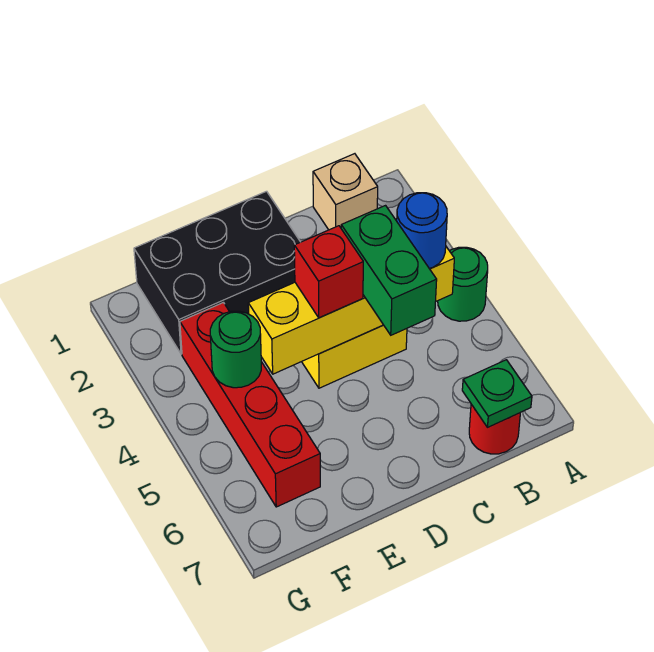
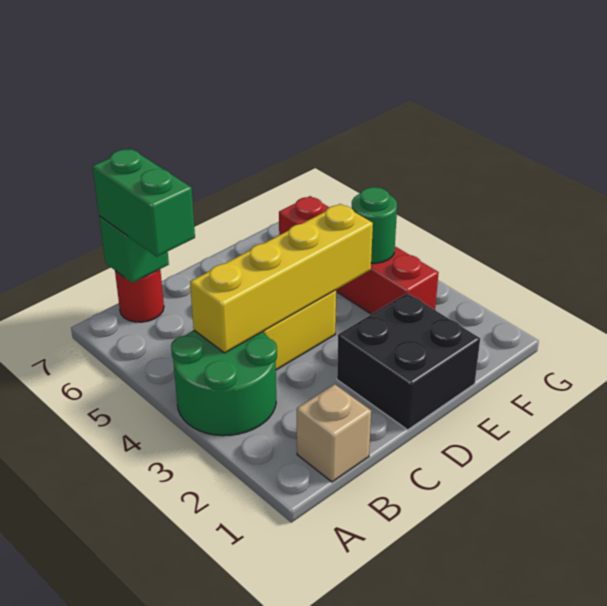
green round brick A4 level 1 -> green round brick A3:B4 level 1
blue round brick B4 level 3 -> none
green plate B7 level 2 -> green brick B7 level 2
green brick C4:C5 level 3 -> green brick B6:B7 level 3
black brick D1:F2 level 1 -> black brick D1:E2 level 1
red brick D4 level 3 -> none

